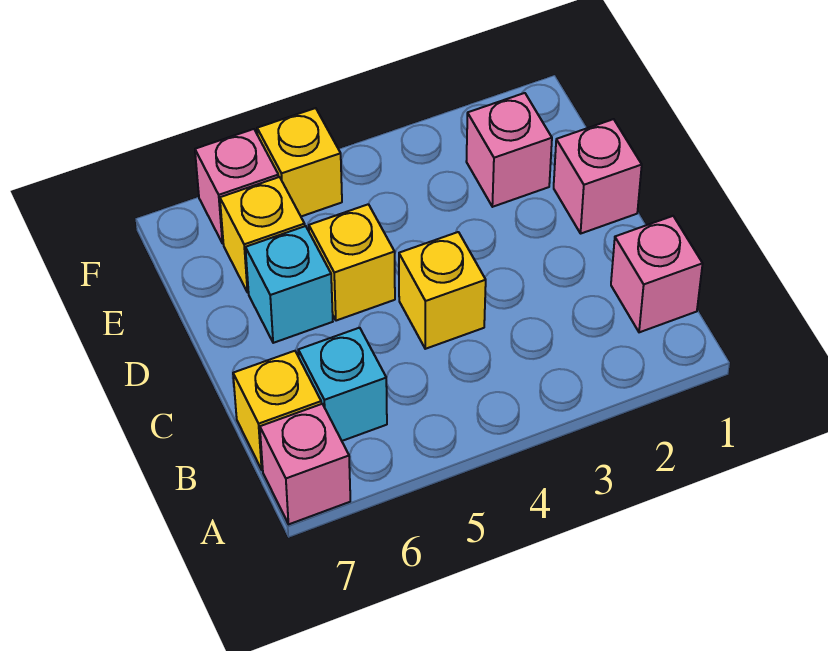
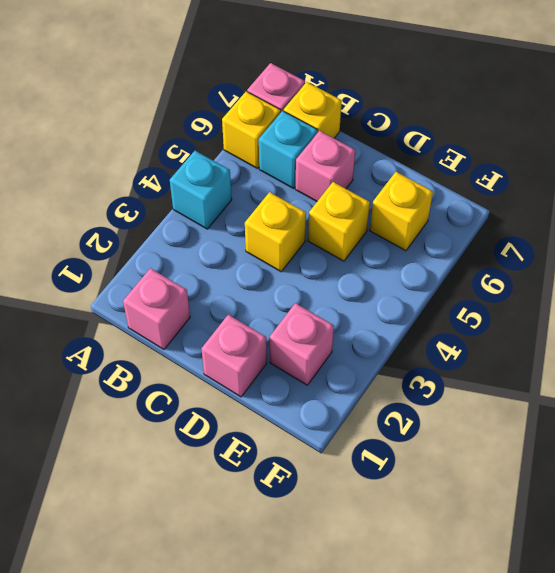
cyan brick D6 level 1 -> cyan brick A4 level 1
yellow brick F5 level 1 -> yellow brick A6 level 1
pink brick F6 level 1 -> pink brick C6 level 1

